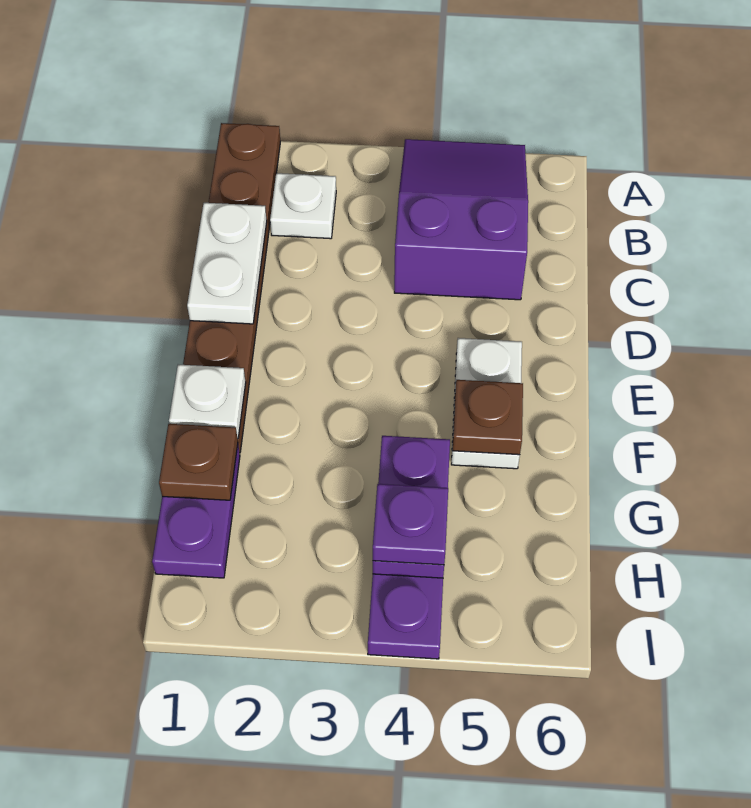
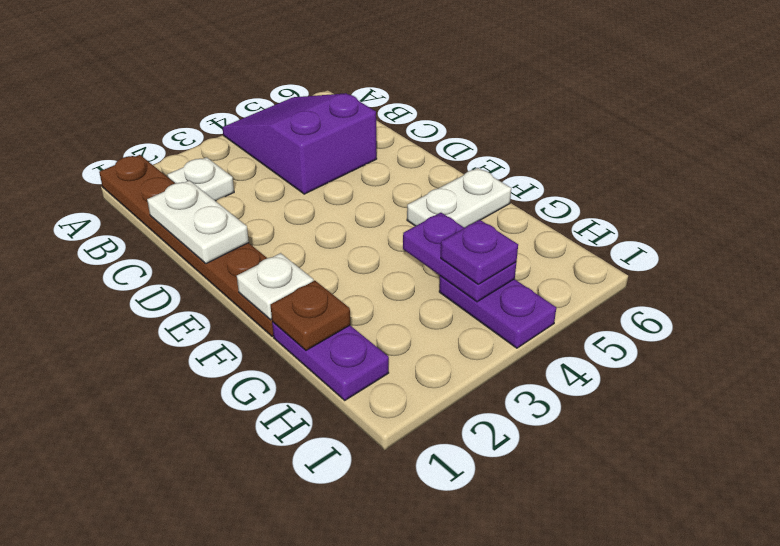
white plate E5:F5 level 1 -> white plate F5:F6 level 1
brown plate F5 level 2 -> none

